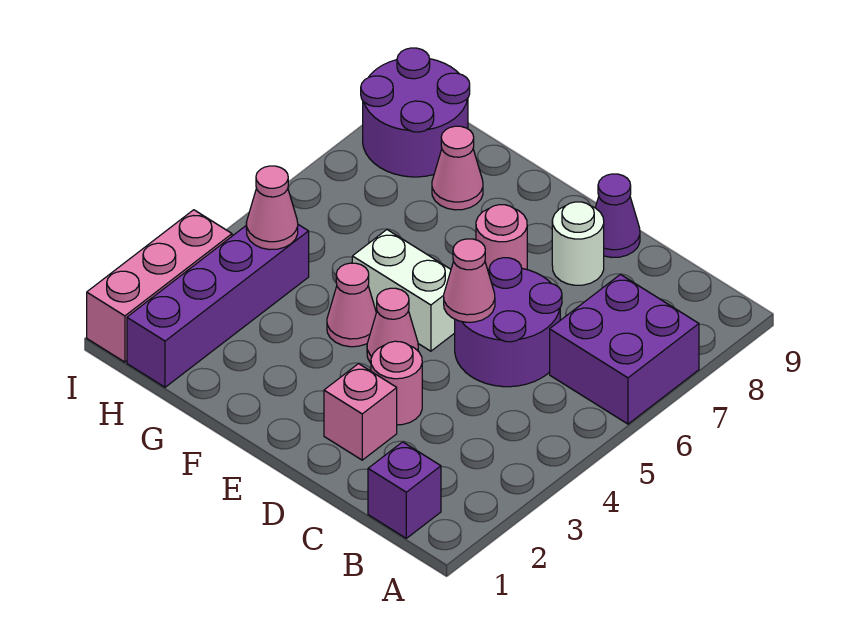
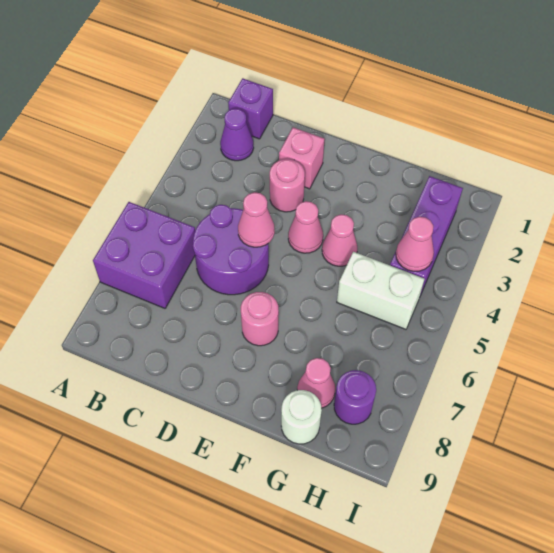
white round brick D8 level 1 -> white round brick G9 level 1
purple cone D9 level 1 -> purple cone B2 level 1
white brick E5:F5 level 1 -> white brick G5:H5 level 1
purple brick H1:H4 level 1 -> purple brick H2:H4 level 1
purple round brick H8:I9 level 1 -> purple round brick H8 level 1
pink brick I1:I3 level 1 -> none

